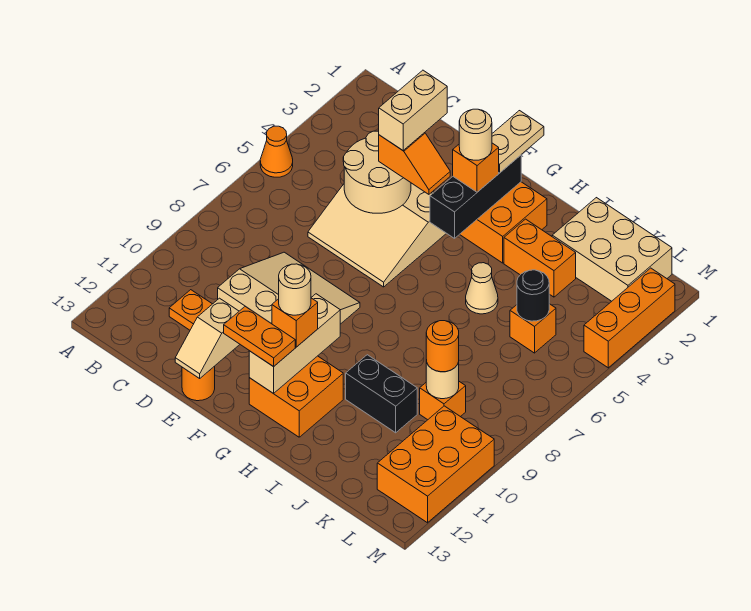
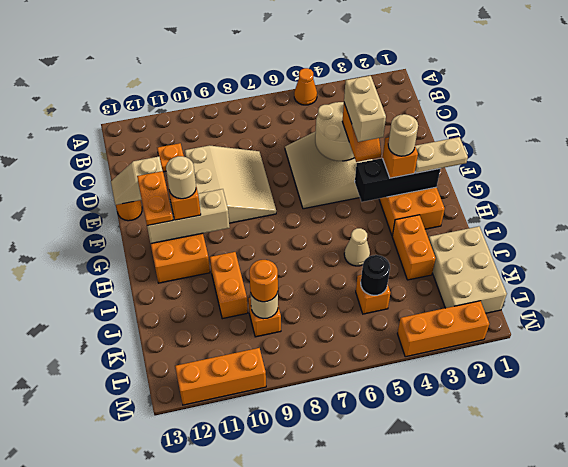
tan brick E3:E4 level 4 -> tan brick E4:F4 level 4
black brick I10:J10 level 1 -> orange brick I10:J10 level 1
orange brick L10:M12 level 1 -> orange brick M10:M12 level 1

